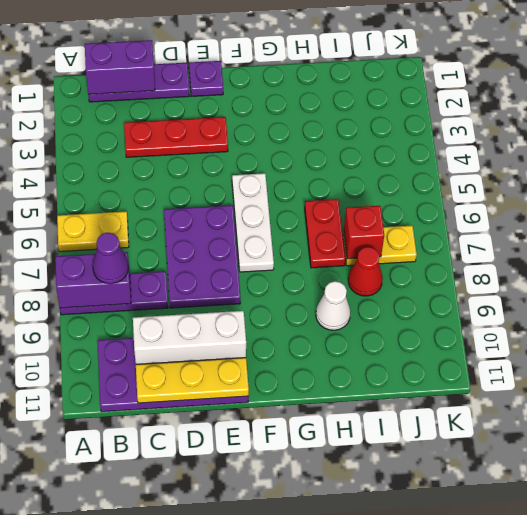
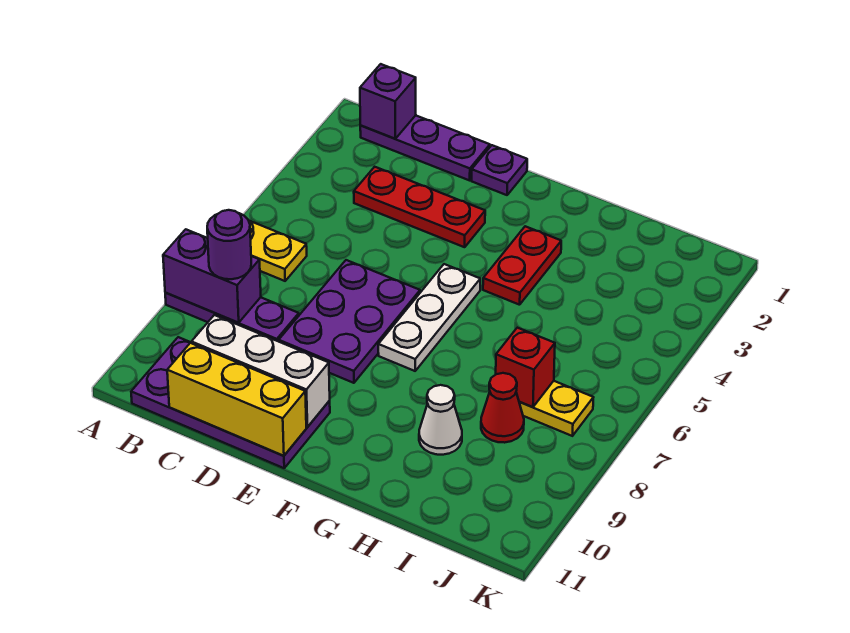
purple brick B1:C1 level 2 -> purple brick B1 level 2
purple cone B8 level 3 -> purple round brick B8 level 3
yellow plate C11:E11 level 2 -> yellow brick C11:E11 level 2
red plate H6:H7 level 1 -> red plate G3:G4 level 1

